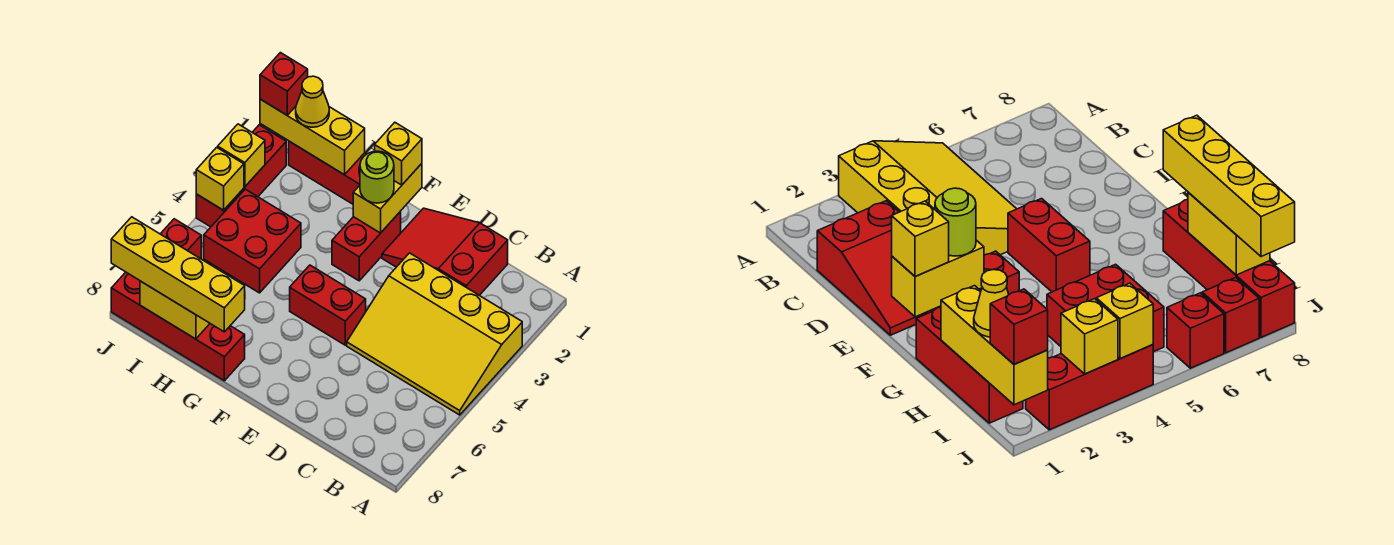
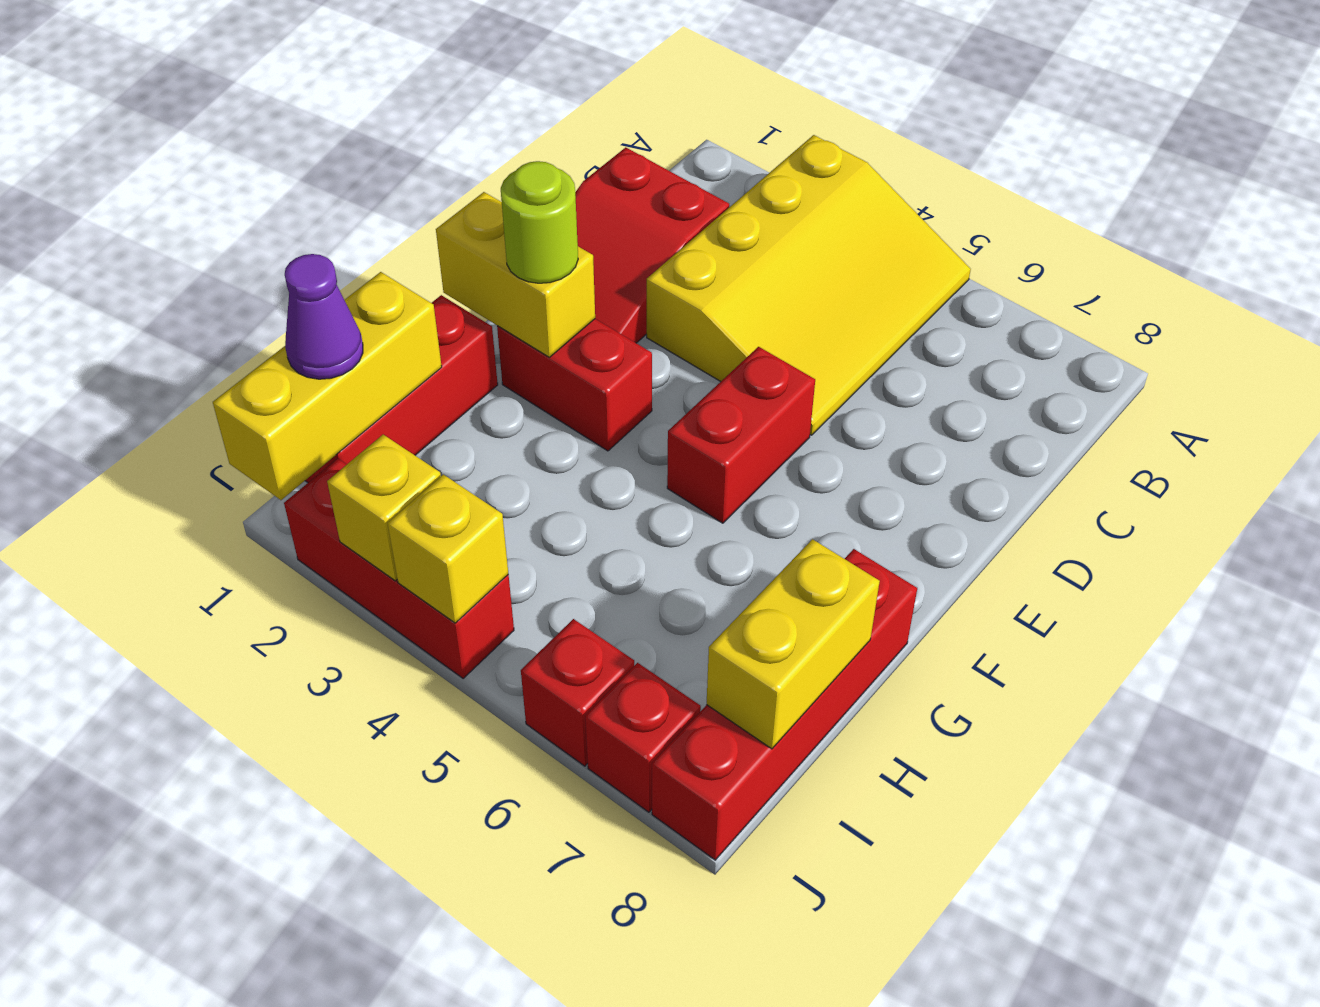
yellow brick F1 level 3 -> none
yellow brick G8:J8 level 3 -> none
red brick H4:I5 level 1 -> none
yellow cone I1 level 3 -> purple cone I1 level 3
red brick J1 level 3 -> none

